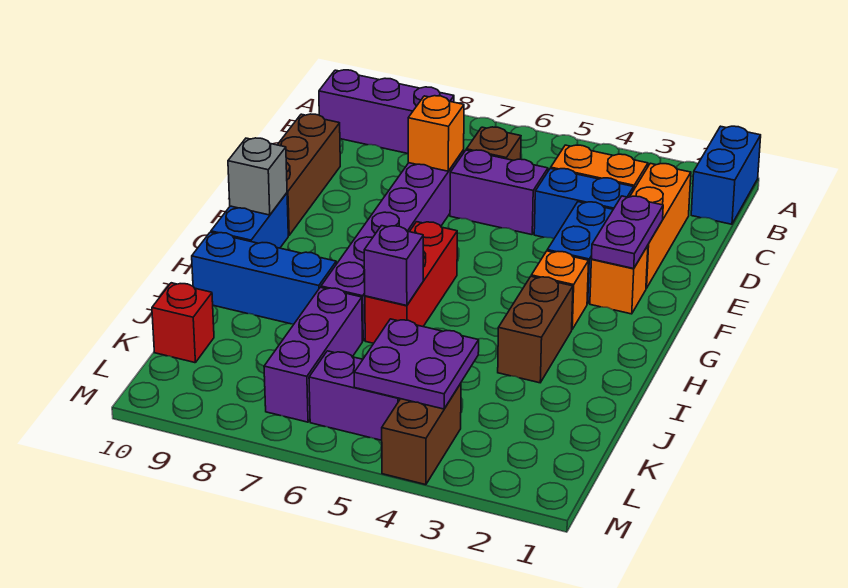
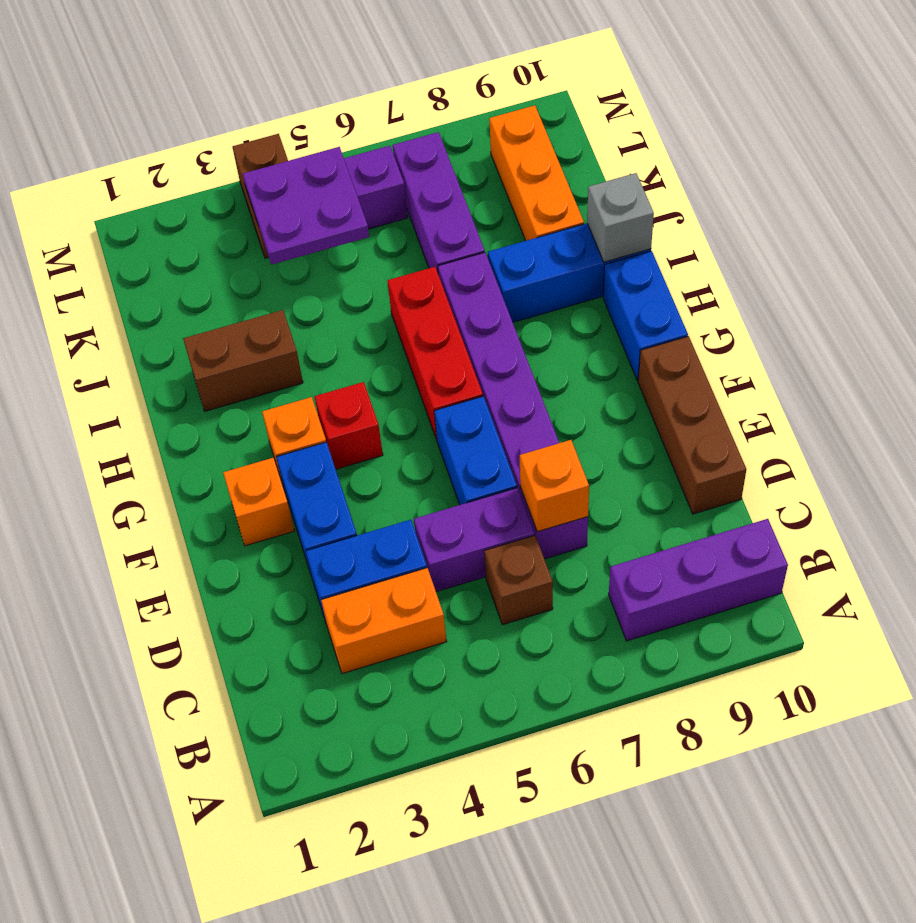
blue brick A1:B1 level 1 -> blue brick E6:F6 level 1
orange brick C2:E2 level 1 -> orange brick J9:L9 level 1
purple plate E2:F2 level 2 -> none
grey brick G10 level 2 -> grey brick I10 level 2
brown brick H3:I3 level 1 -> brown brick I2:I3 level 1
purple brick I6 level 2 -> none
red brick K10 level 1 -> red brick G4 level 1

